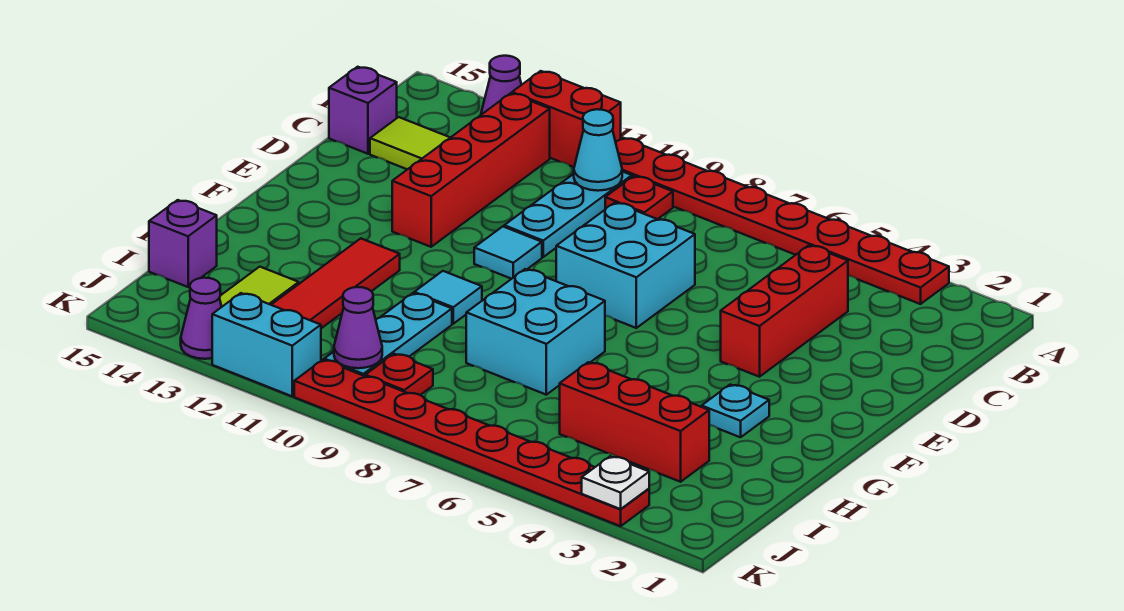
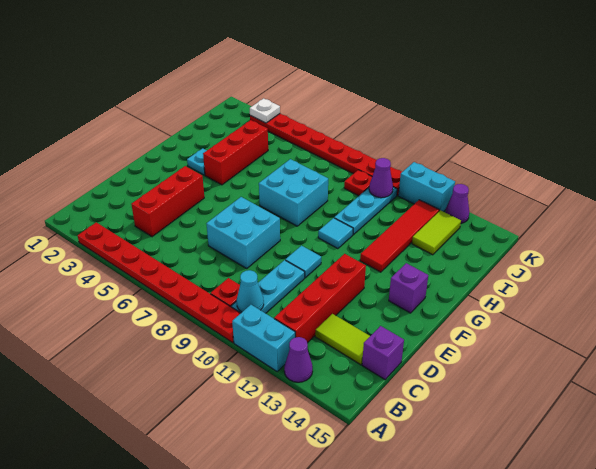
red brick A11:A12 level 1 -> cyan brick A11:A12 level 1
red brick I3:I5 level 1 -> red brick G4:I4 level 1
purple brick I15 level 1 -> purple brick F14 level 1

